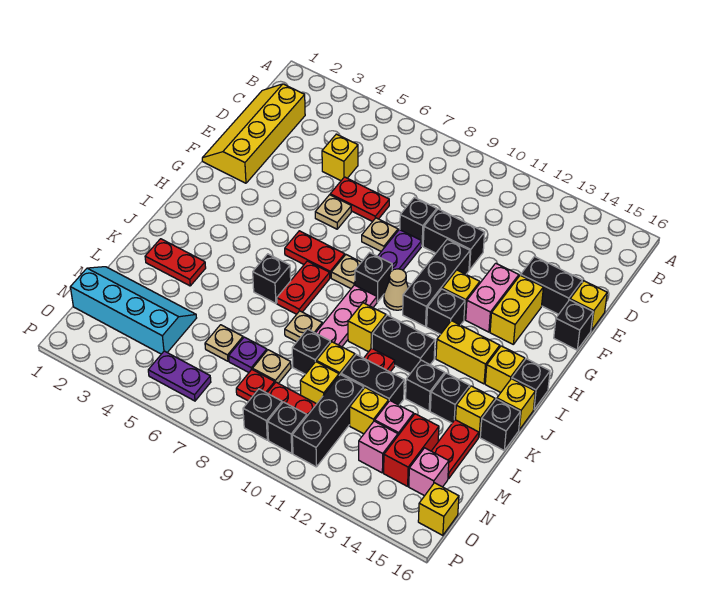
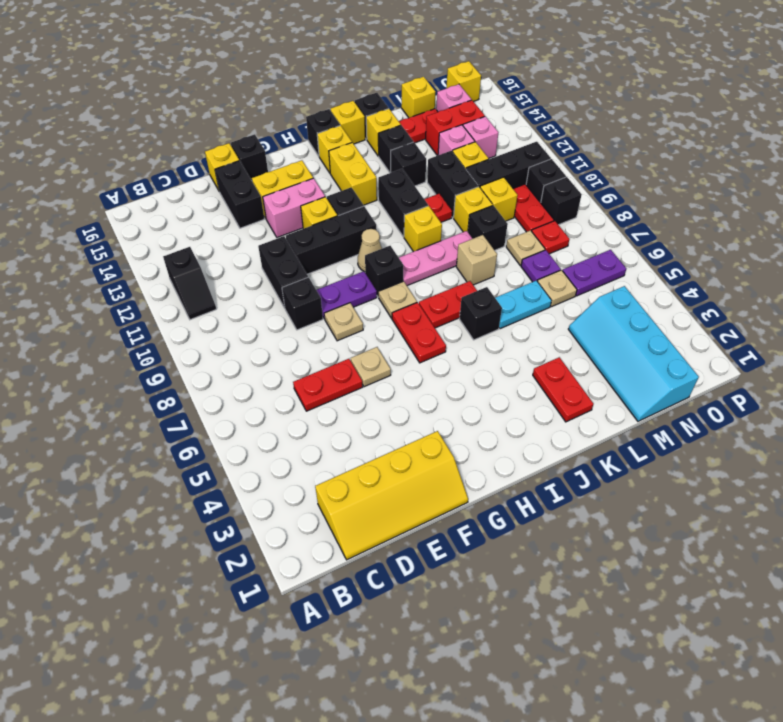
none -> black slope B11:B12 level 1 top 12
yellow brick D5 level 1 -> yellow brick M16 level 1
red plate E6:E7 level 1 -> red plate D6:E6 level 1
none -> cyan plate K6:L6 level 1
tan plate K8 level 1 -> tan brick K8 level 1
purple plate O5:O6 level 1 -> purple plate N6:O6 level 1

